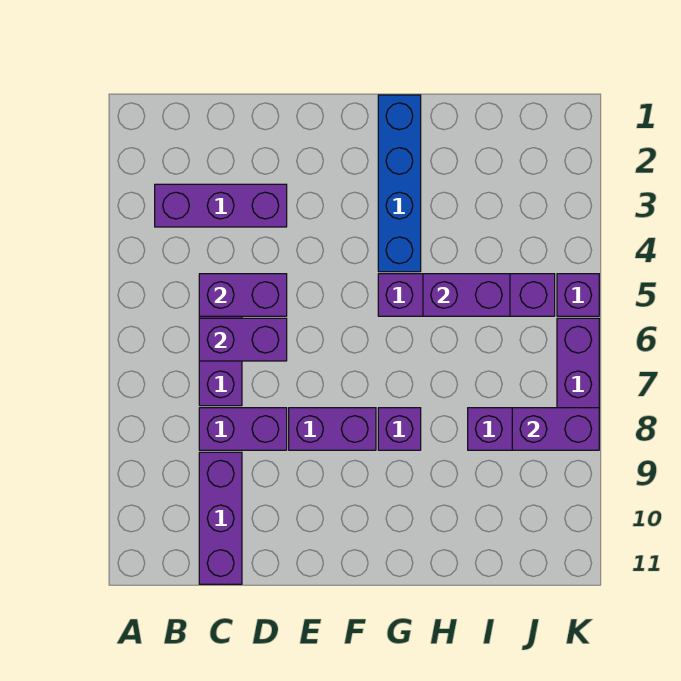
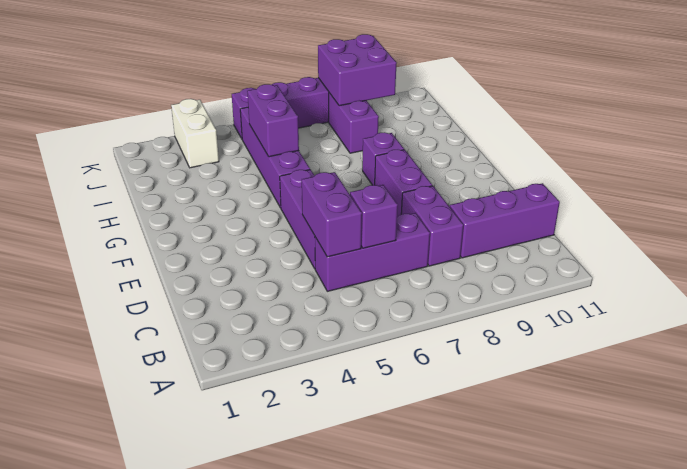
purple brick B3:D3 level 1 -> purple brick D5:F5 level 1
purple brick C6:D6 level 2 -> purple brick C6 level 2
blue brick G1:G4 level 1 -> none
none -> white brick J3:K3 level 1
purple brick J8:K8 level 2 -> purple brick J8:K9 level 2

